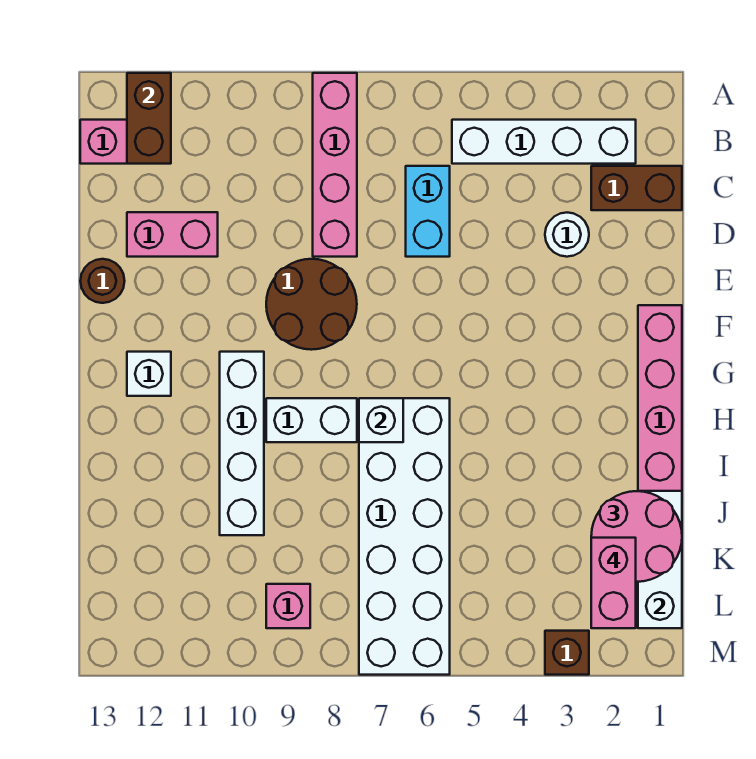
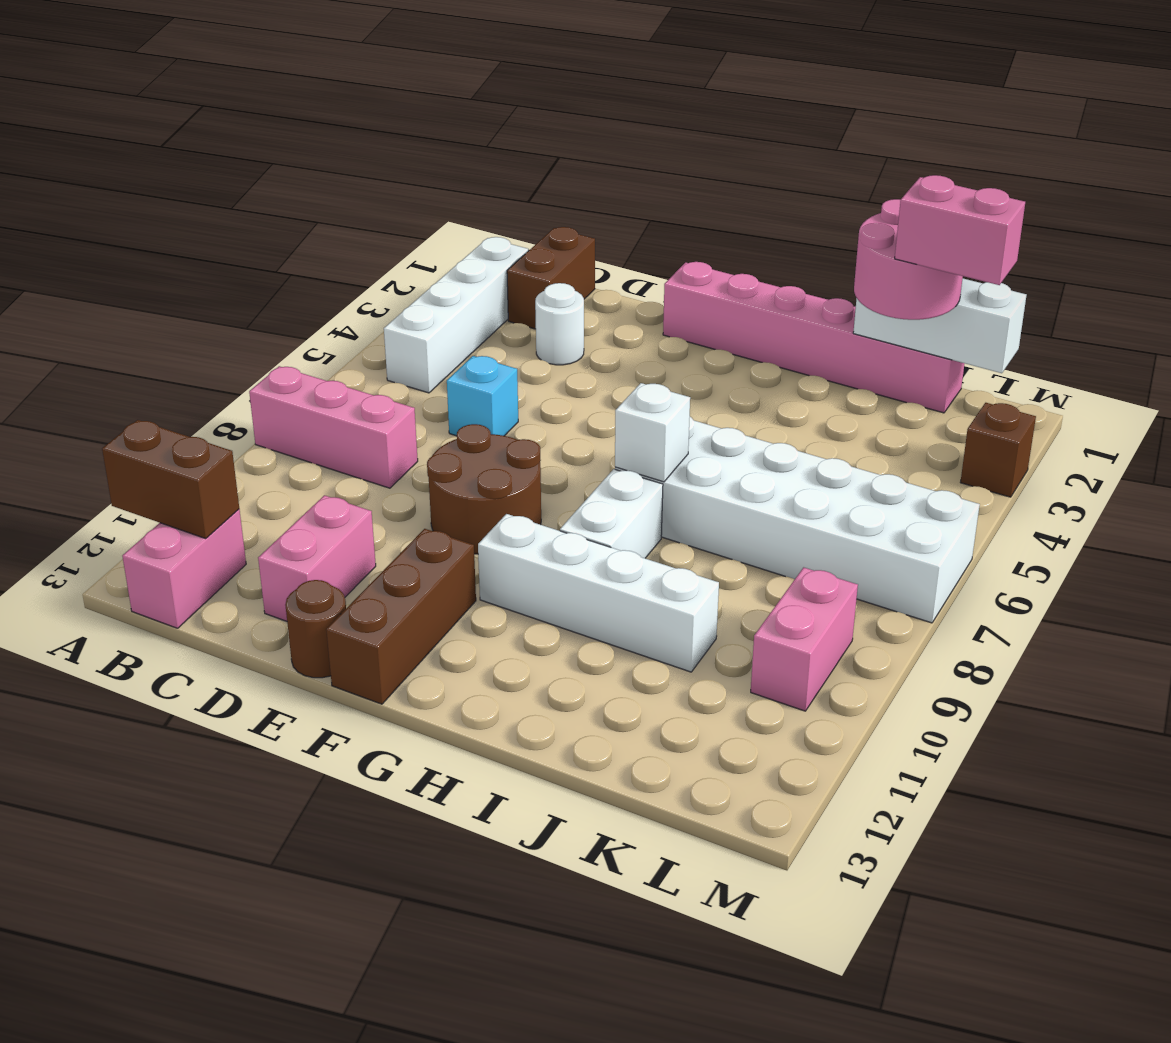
pink brick A8:D8 level 1 -> pink brick A8:C8 level 1
cyan brick C6:D6 level 1 -> cyan brick D6 level 1
none -> brown brick F11:F13 level 1
white brick G12 level 1 -> none
pink brick L9 level 1 -> pink brick L9:L10 level 1

